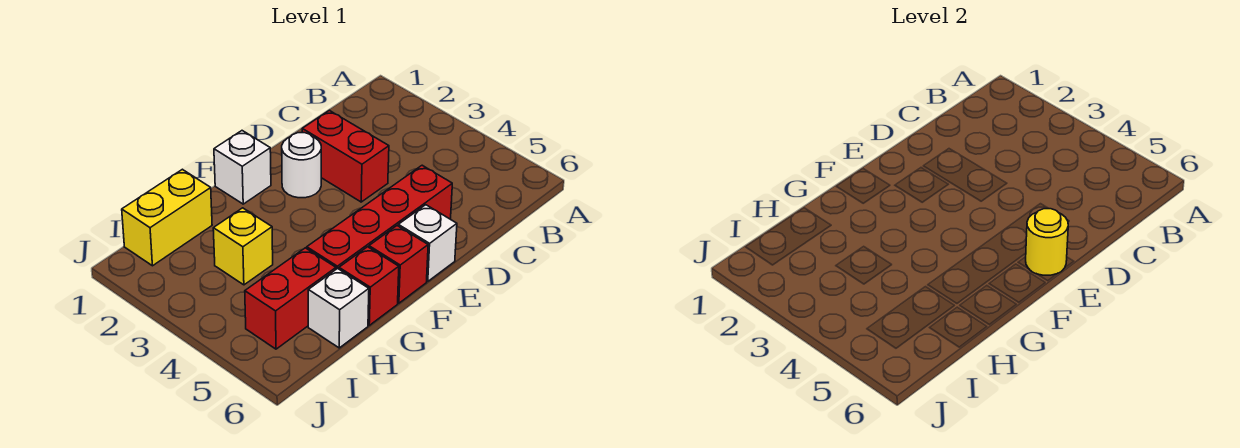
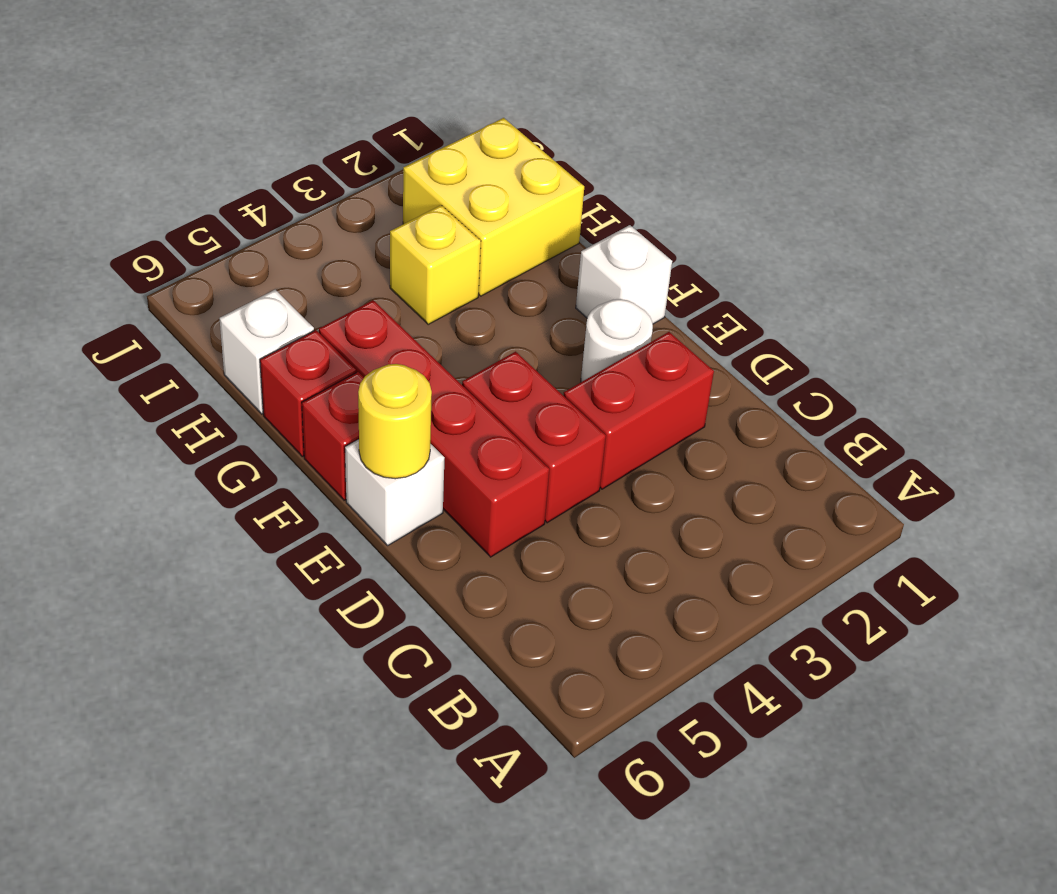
yellow brick H1:I1 level 1 -> yellow brick H1:I2 level 1
red brick H5:I5 level 1 -> red brick D4:E4 level 1

